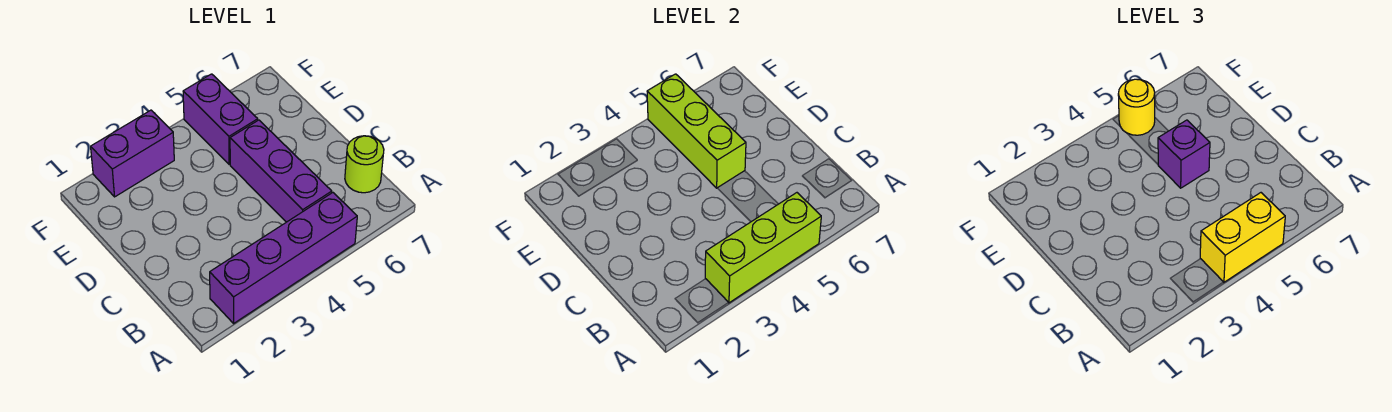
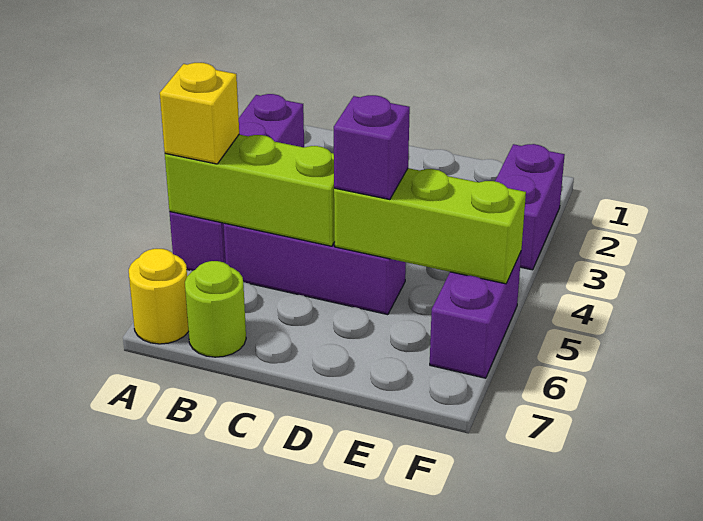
lime brick A3:A5 level 2 -> lime brick A5:C5 level 2
yellow brick A4:A5 level 3 -> yellow brick A5 level 3
purple brick E5:F5 level 1 -> purple brick F5:F6 level 1
yellow round brick F5 level 3 -> yellow round brick A7 level 1

